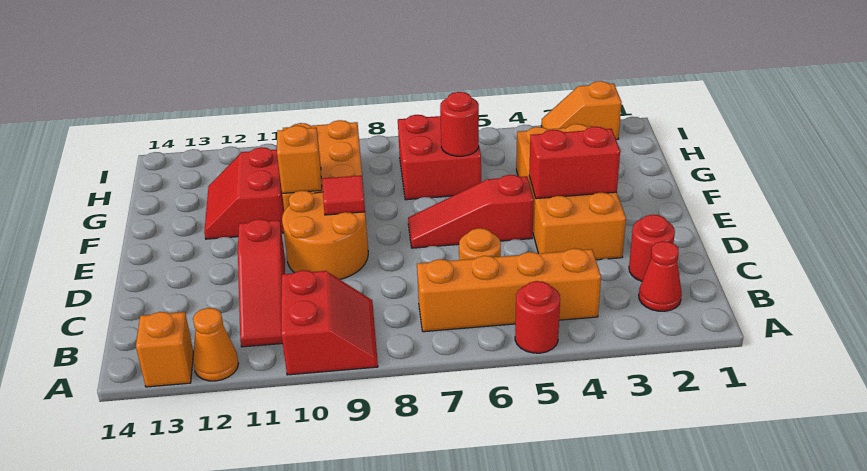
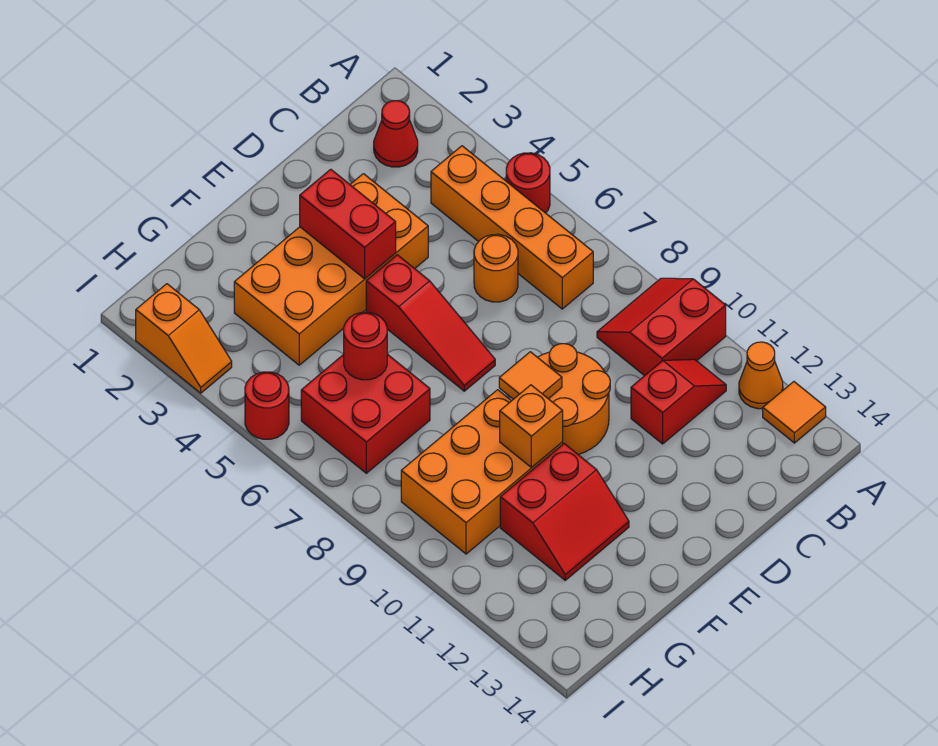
orange brick A13 level 1 -> orange tile A13 level 1
red slope B11:D11 level 1 top D -> red slope B11:C11 level 1 top C
red round brick C2 level 1 -> red round brick I5 level 1
red tile E9 level 2 -> orange tile E9 level 2

